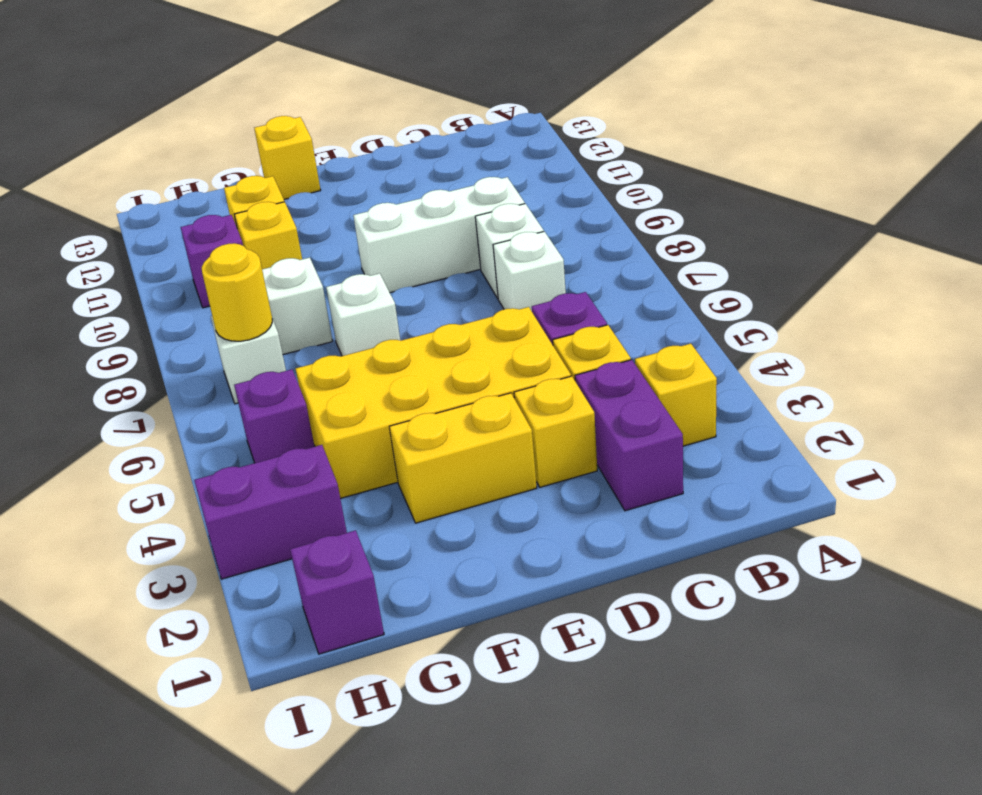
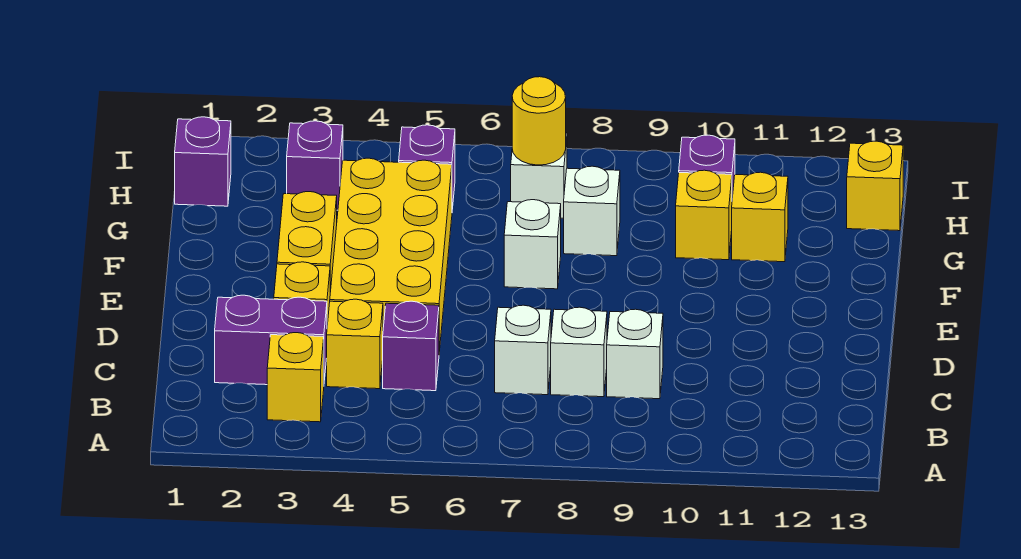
white brick C9:E9 level 1 -> white brick C9 level 1
yellow brick F13 level 1 -> yellow brick H13 level 1
purple brick H3:I3 level 1 -> purple brick H3 level 1

